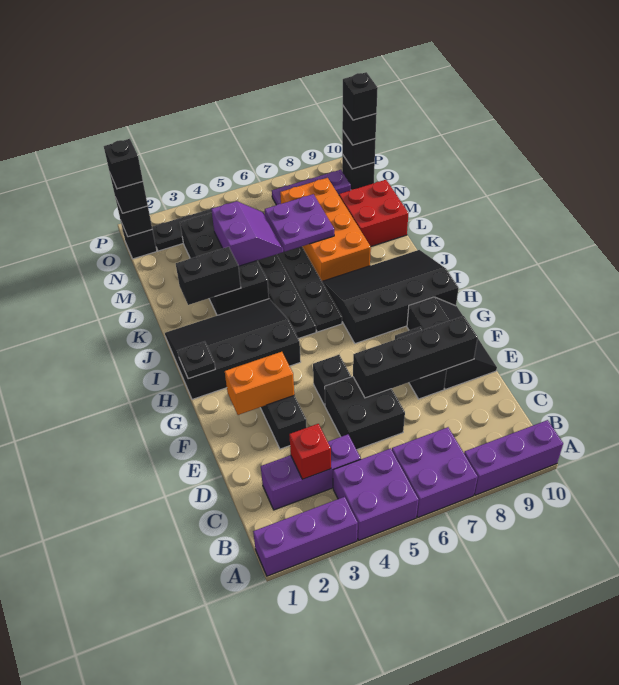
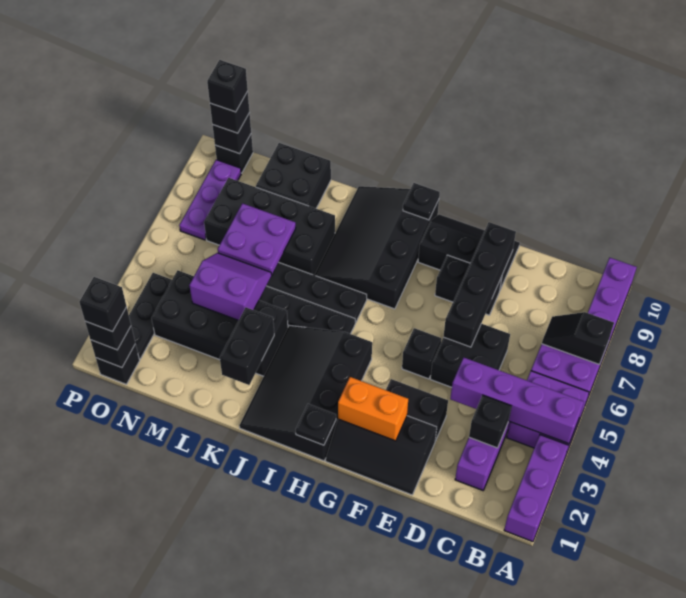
none -> purple brick A4:D4 level 2
none -> black slope A7:B7 level 2 top A
red brick C3 level 2 -> black brick C3 level 2
none -> black slope E1:G2 level 1 top 2
orange brick F2:F3 level 2 -> orange brick F2:G2 level 2
none -> black plate H10 level 2
orange brick K7:N8 level 1 -> black brick K7:N8 level 1
red brick L9:M10 level 1 -> black brick L9:M10 level 1

